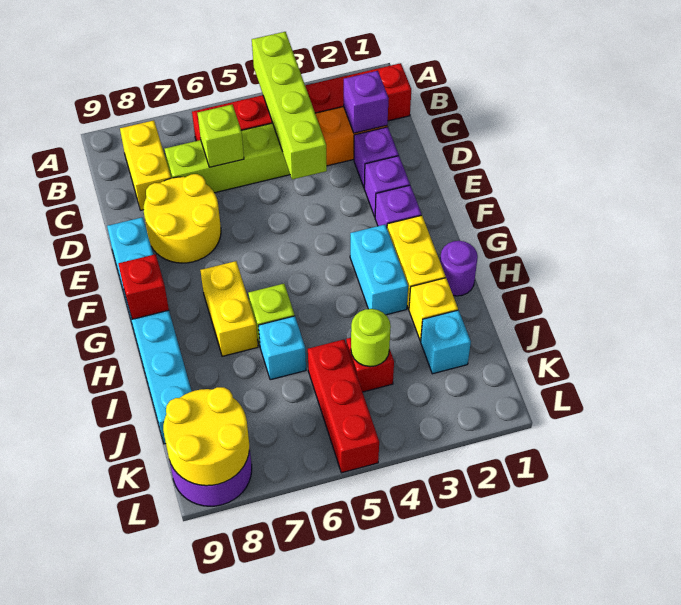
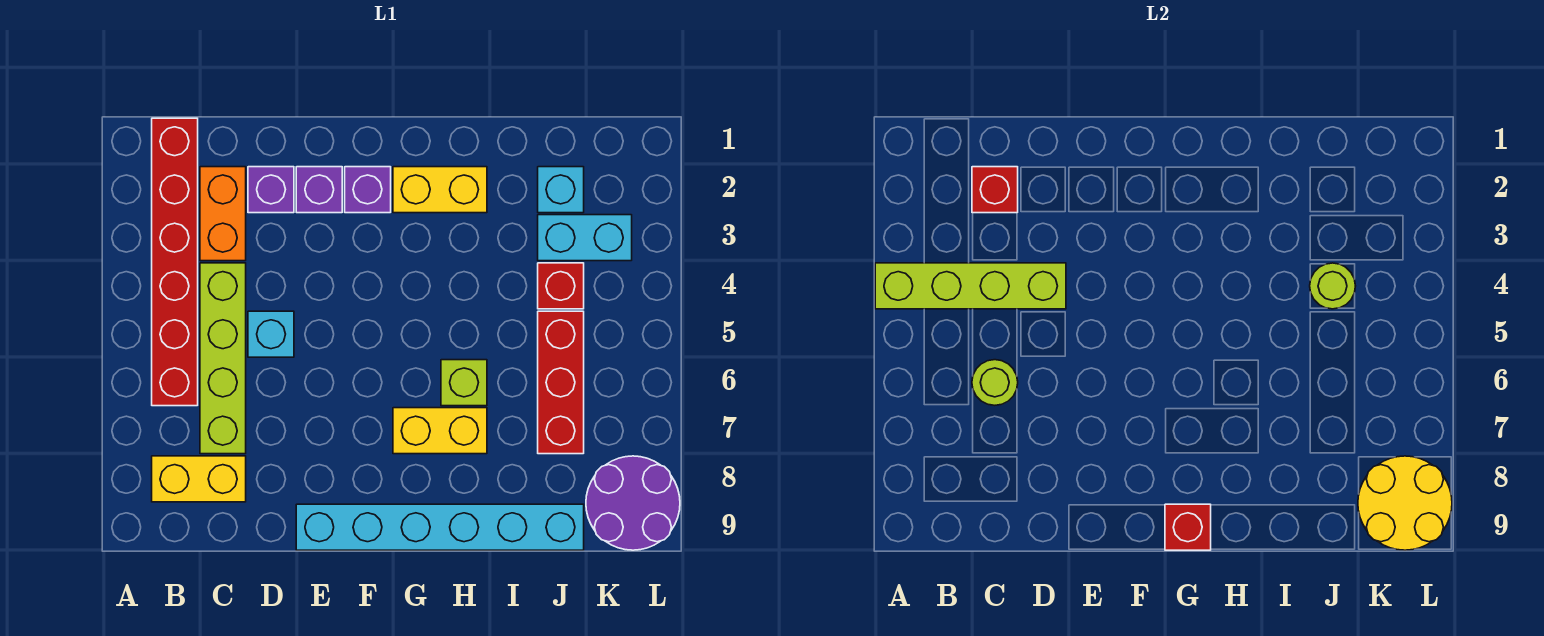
purple brick C2 level 2 -> red brick C2 level 2
lime brick C6 level 2 -> lime round brick C6 level 2
yellow round brick D7:E8 level 1 -> none
cyan brick G3:H3 level 1 -> cyan brick J3:K3 level 1
purple round brick H1 level 1 -> none
yellow brick I2 level 1 -> none
cyan brick I6 level 1 -> cyan brick D5 level 1
red brick J5:L5 level 1 -> red brick J5:J7 level 1

